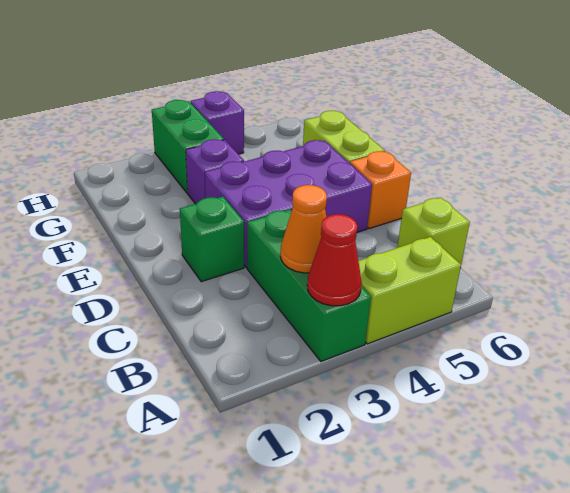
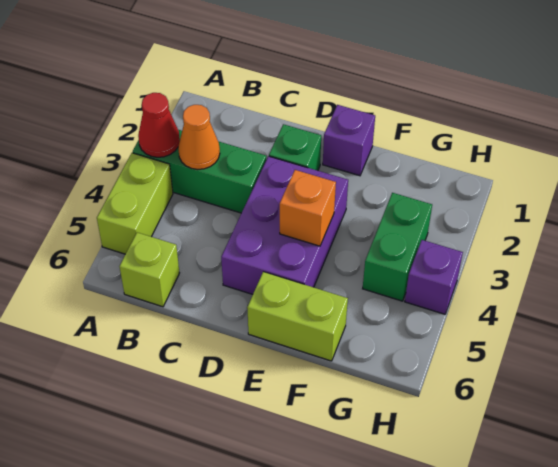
orange brick D6 level 1 -> orange brick E4 level 2
purple brick F3 level 1 -> purple brick E1 level 1
green brick G3:H3 level 1 -> green brick G3:G4 level 1

